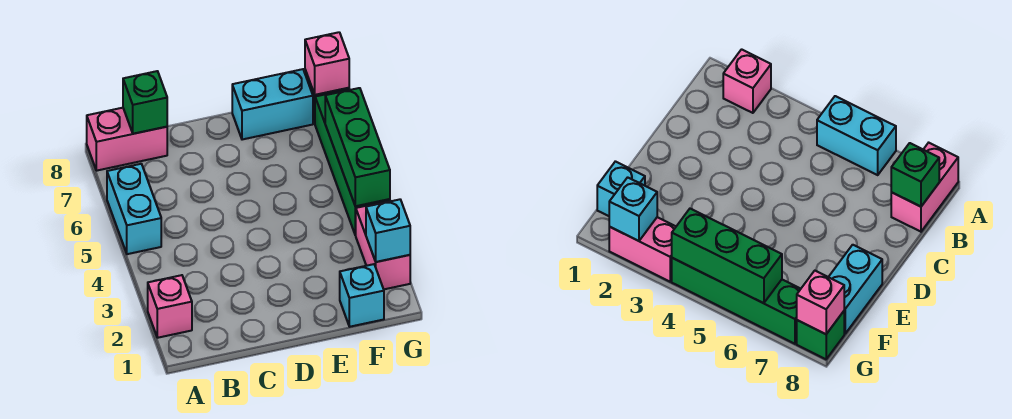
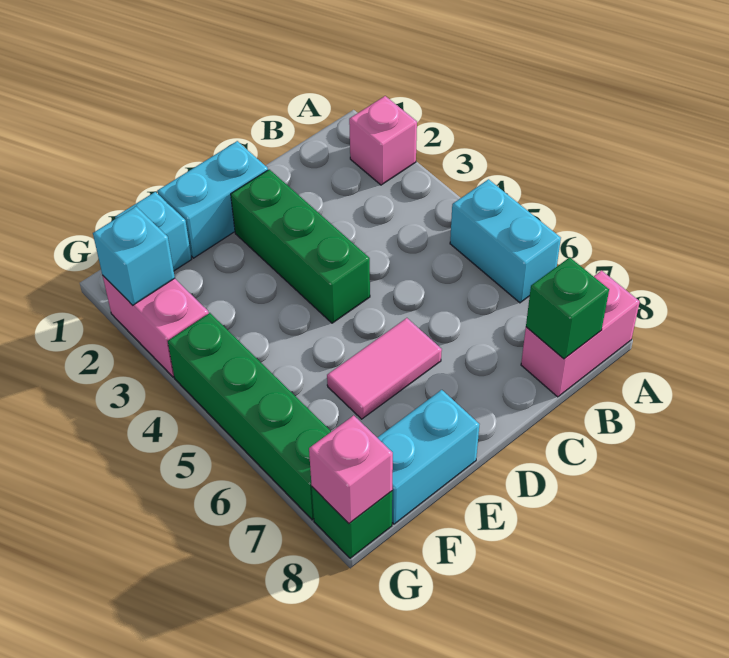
none -> cyan brick D1:E1 level 1
none -> pink tile D6:E6 level 1
green brick G4:G6 level 2 -> green brick D2:D4 level 1

